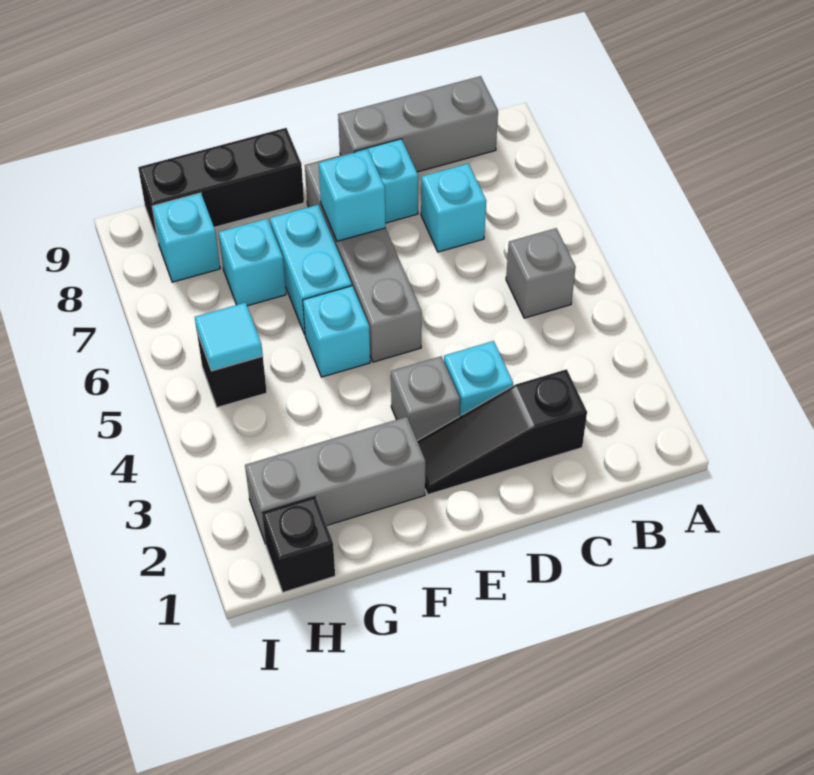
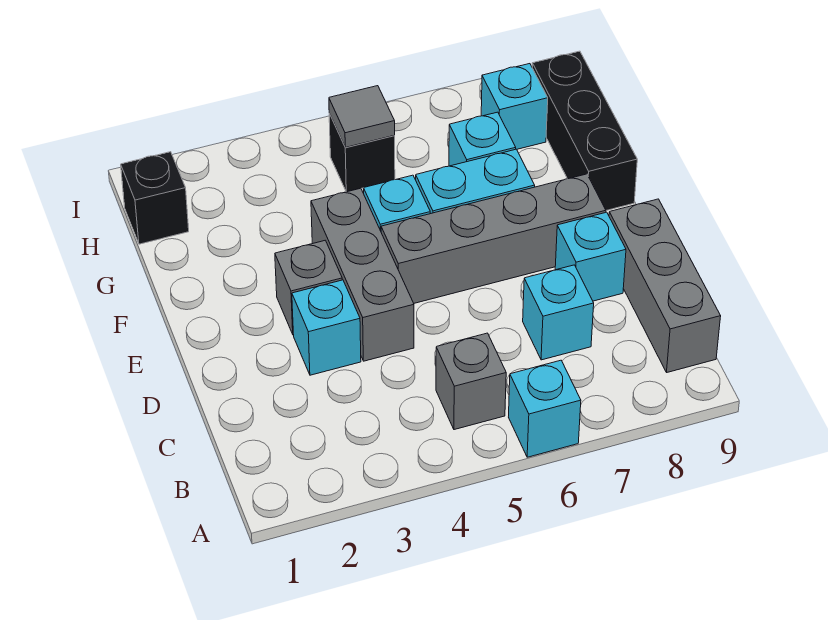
black slope C2:E2 level 1 top C -> none
cyan brick E7 level 2 -> cyan brick A6 level 1
grey brick F2:H2 level 1 -> grey brick D4:F4 level 1
cyan tile H5 level 2 -> grey tile H5 level 2

